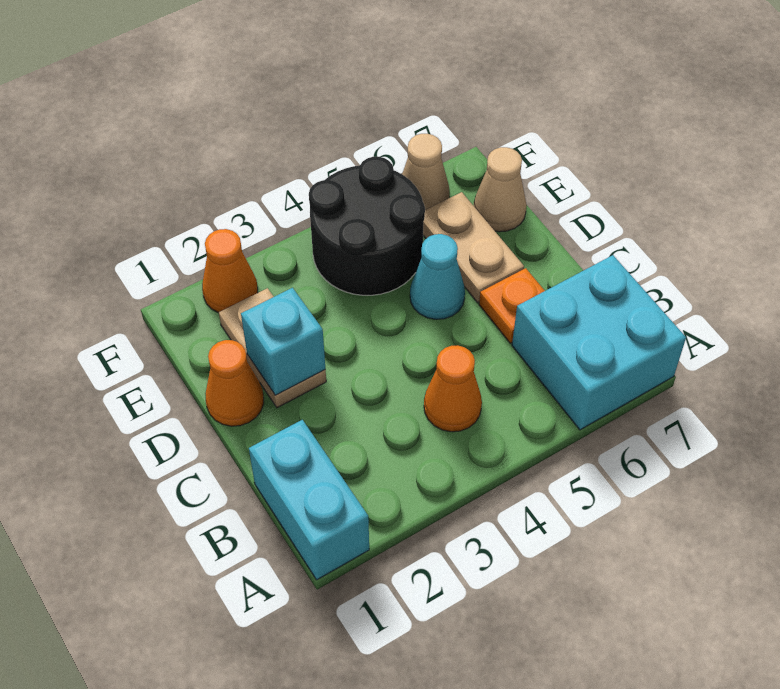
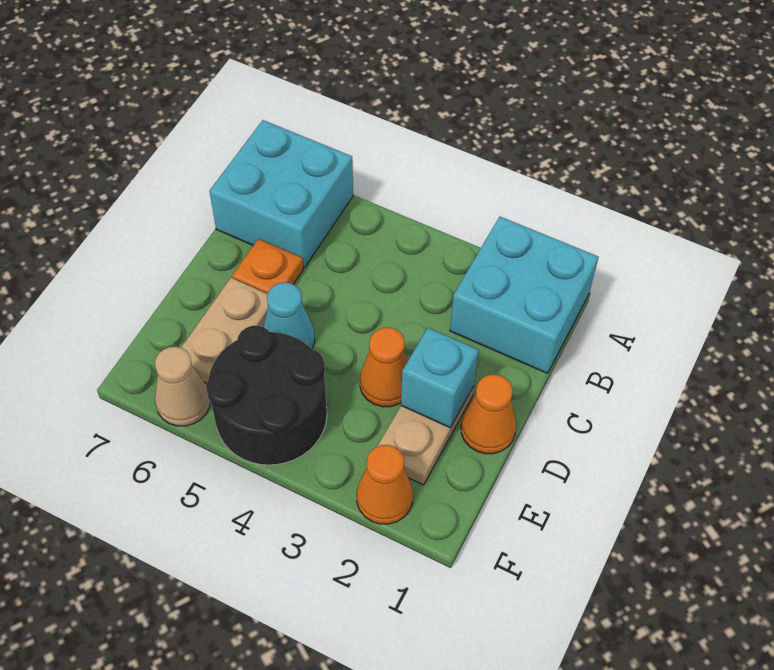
cyan brick A1:B1 level 1 -> cyan brick A1:B2 level 1
orange cone B4 level 1 -> orange cone D3 level 1
tan cone E7 level 1 -> none

